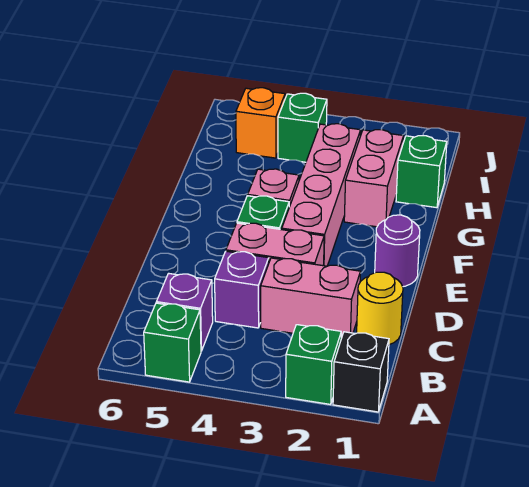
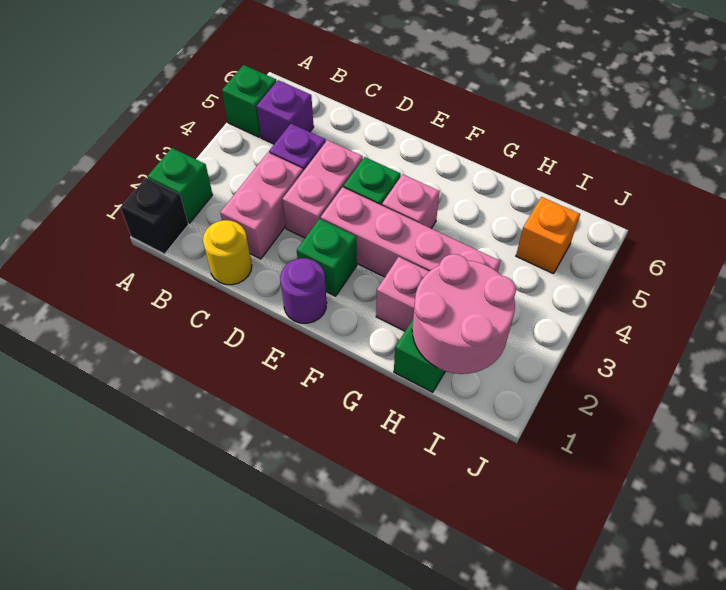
none -> pink round brick H1:I2 level 2
green brick I4 level 1 -> green brick E2 level 1

